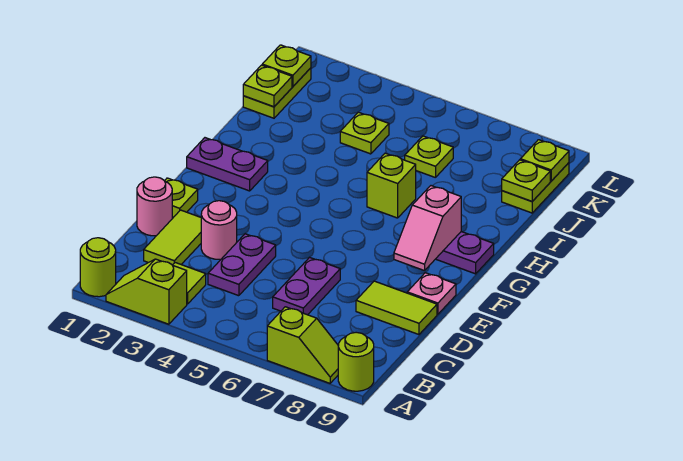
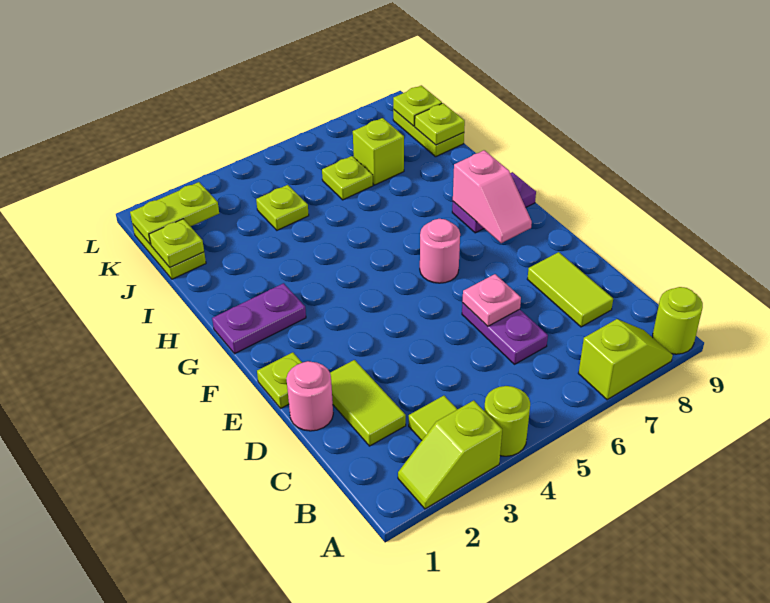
lime round brick A1 level 1 -> lime round brick A4 level 1
purple plate C4:D4 level 1 -> none
pink round brick D3 level 1 -> pink round brick F6 level 1
lime tile D8:D9 level 1 -> lime tile C8:D8 level 1
pink plate E9 level 1 -> pink plate D6 level 2
lime brick H6 level 1 -> lime brick J7 level 1
lime plate K1 level 2 -> lime plate K1:K2 level 2

